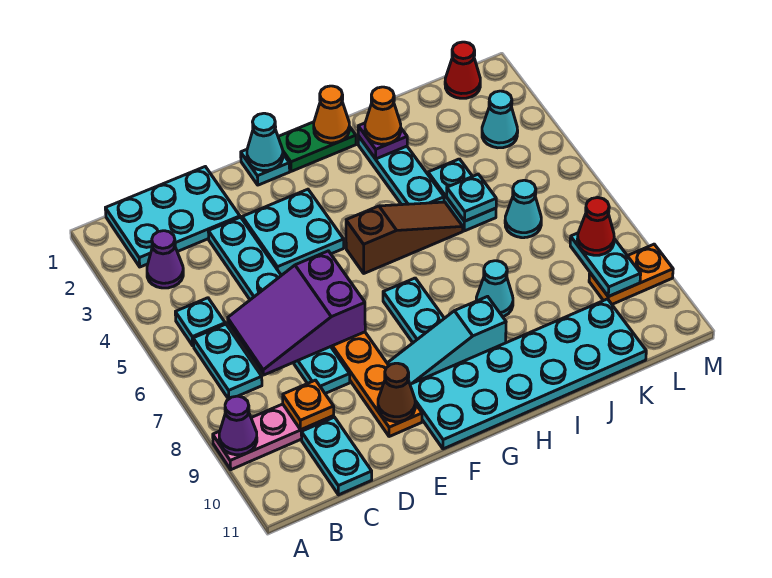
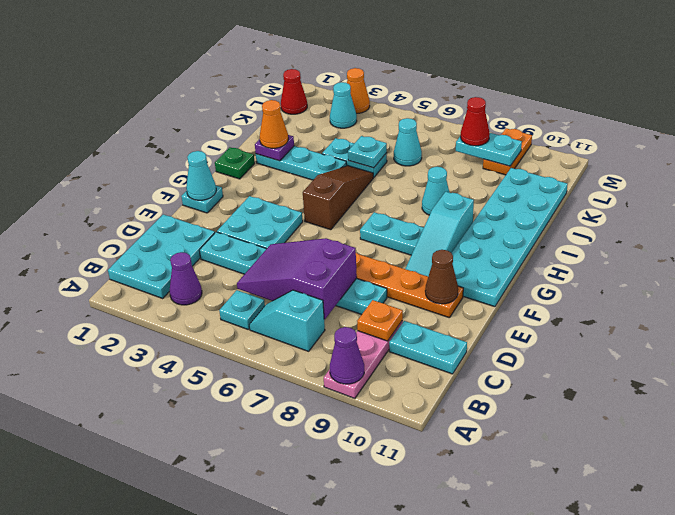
cyan plate B6:B7 level 1 -> cyan slope B6:B7 level 1 top 7
purple slope C6:E7 level 2 top E -> purple slope C5:D7 level 2 top 7
green plate G1:H1 level 1 -> green plate H1 level 1
orange cone H1 level 2 -> orange cone M3 level 1

